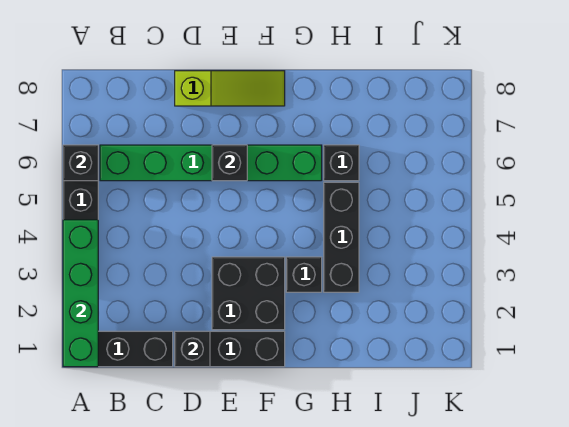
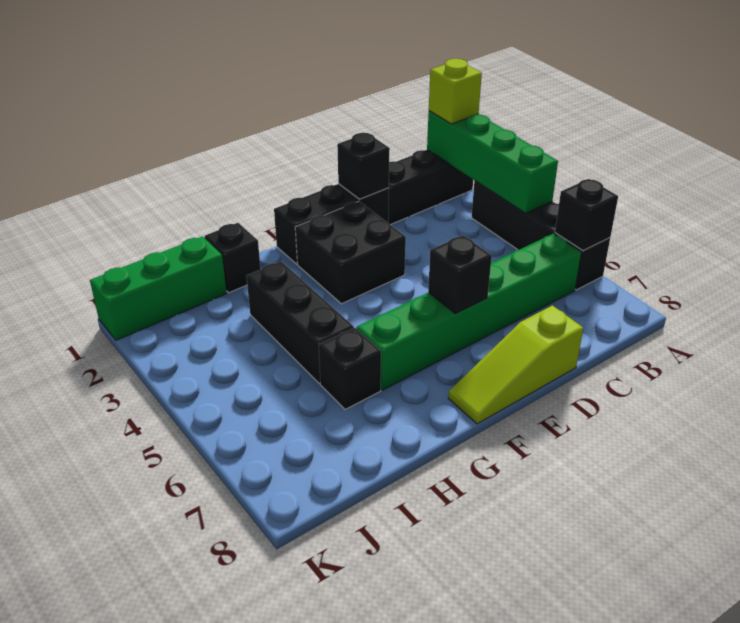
none -> lime brick A1 level 3
black brick G3 level 1 -> black brick H1 level 1
none -> green brick I1:K1 level 1

